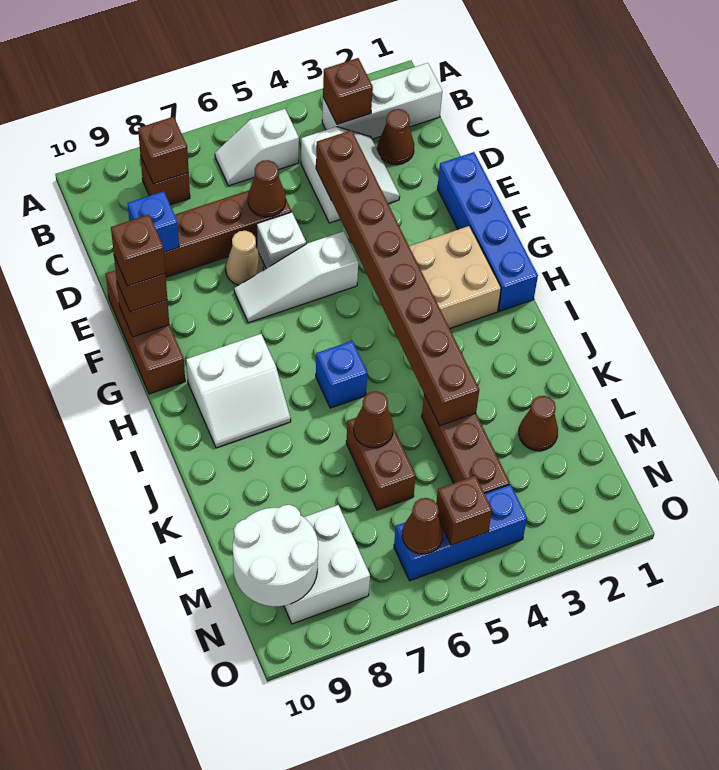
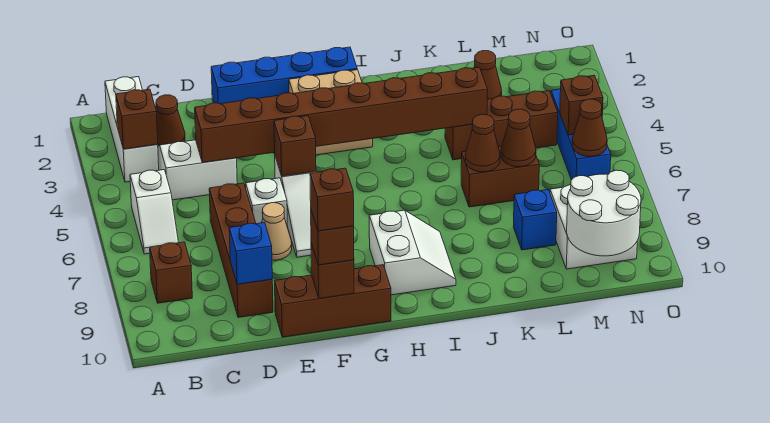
brown brick B8 level 2 -> brown brick F5 level 2
brown cone D6 level 2 -> brown cone L6 level 2
blue brick I6 level 1 -> blue brick L8 level 1

